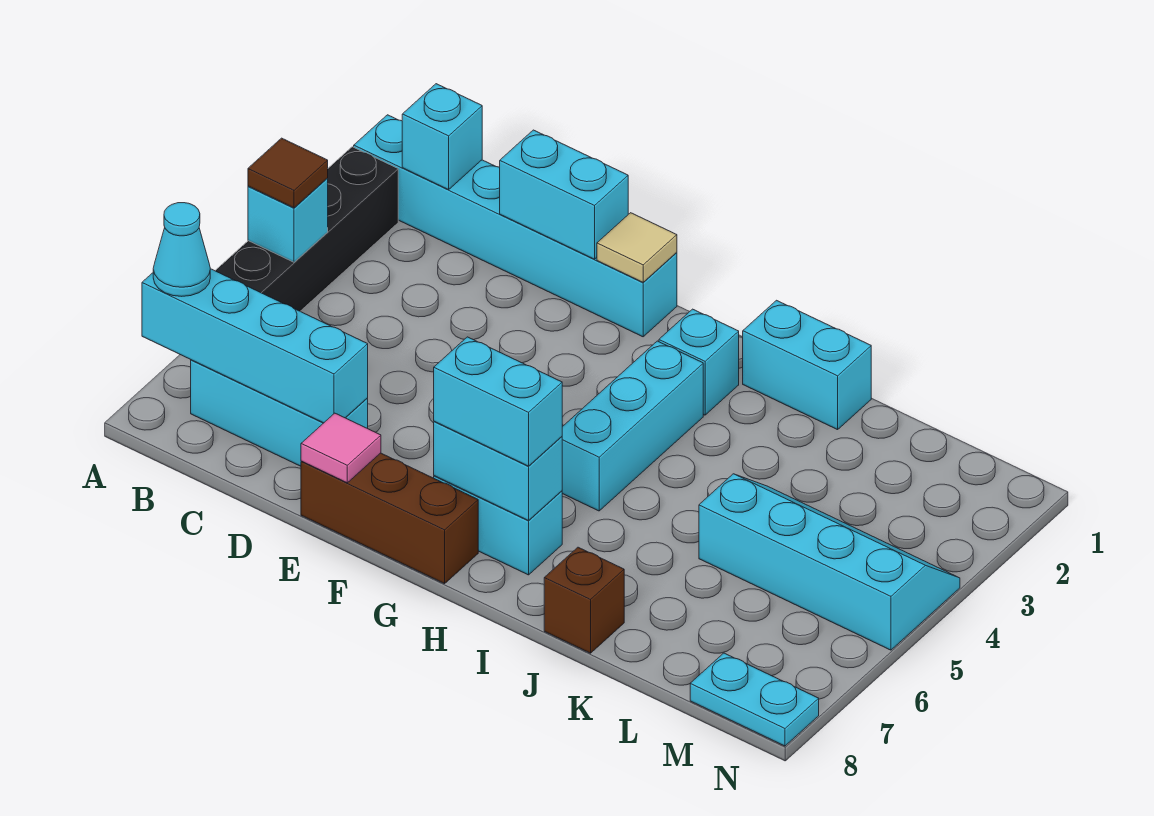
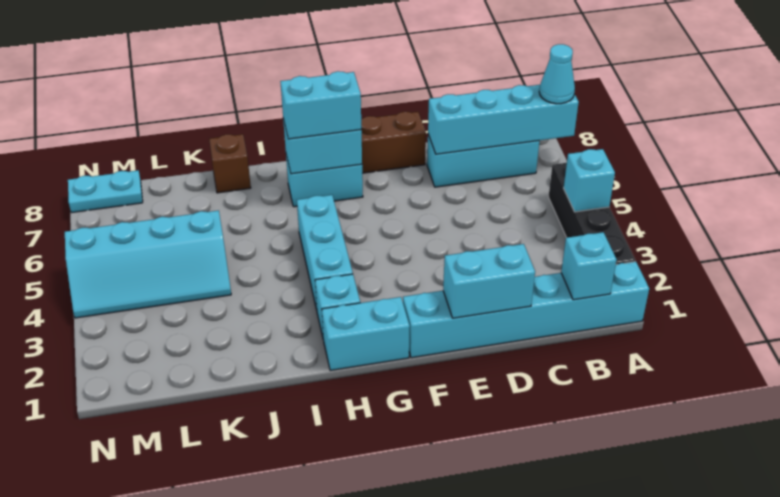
brown tile A4 level 3 -> none
pink tile E8 level 2 -> none
tan tile F1 level 2 -> none
cyan brick I1:J1 level 1 -> cyan brick G1:H1 level 1

